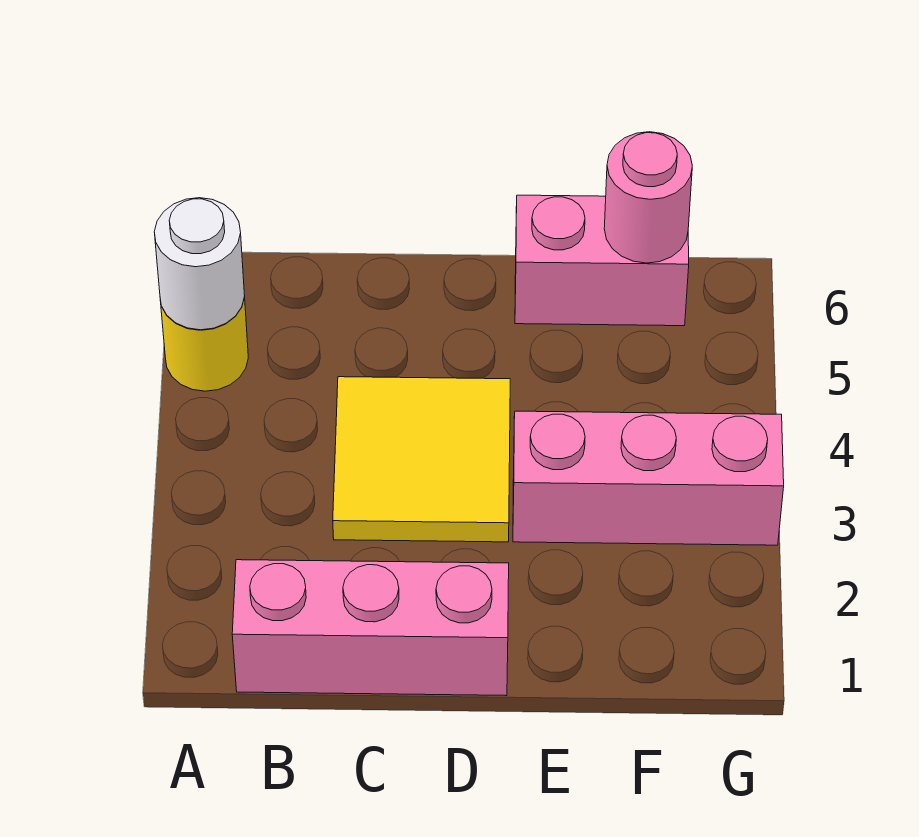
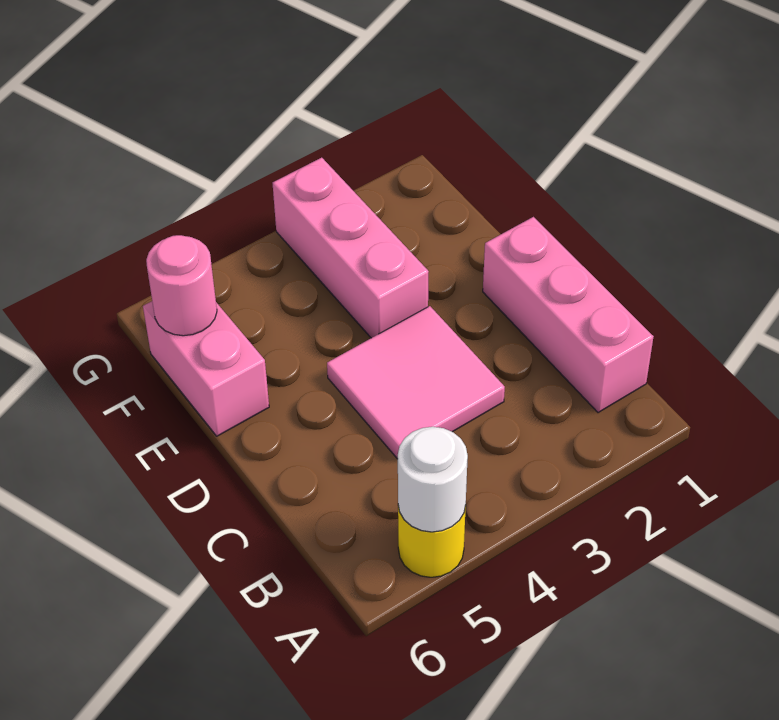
yellow tile C3:D4 level 1 -> pink tile C3:D4 level 1

